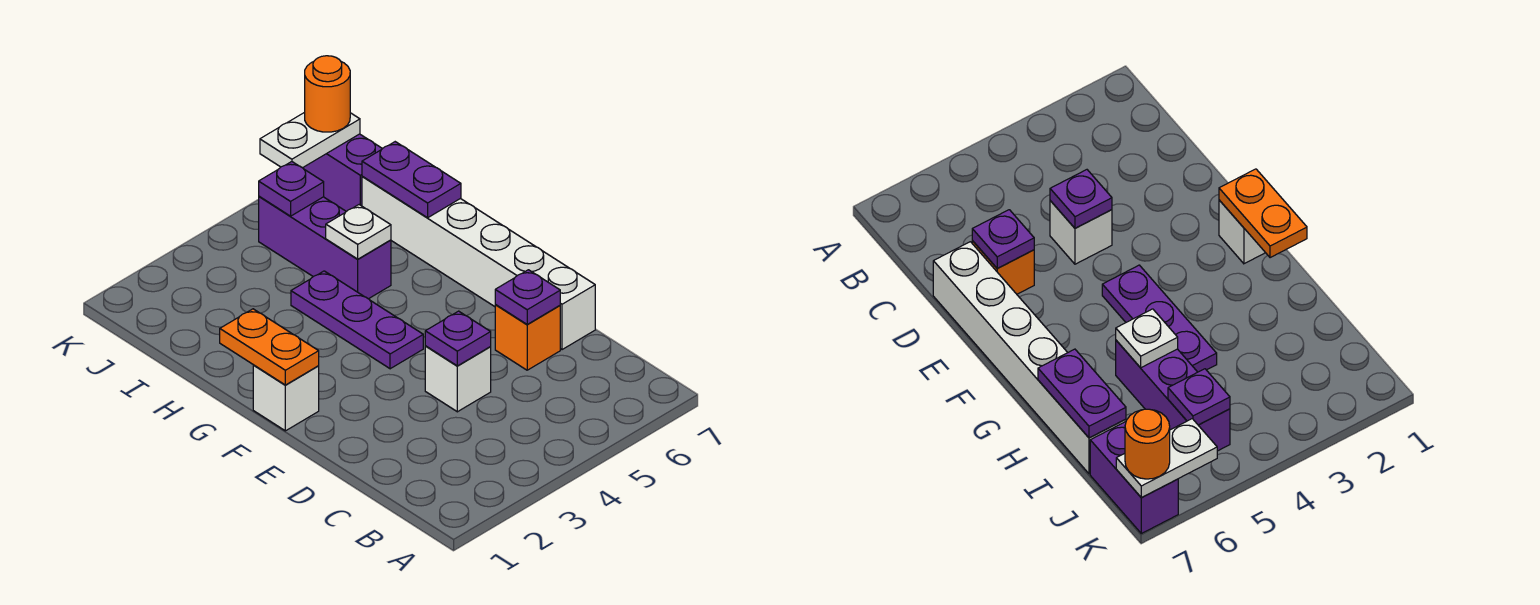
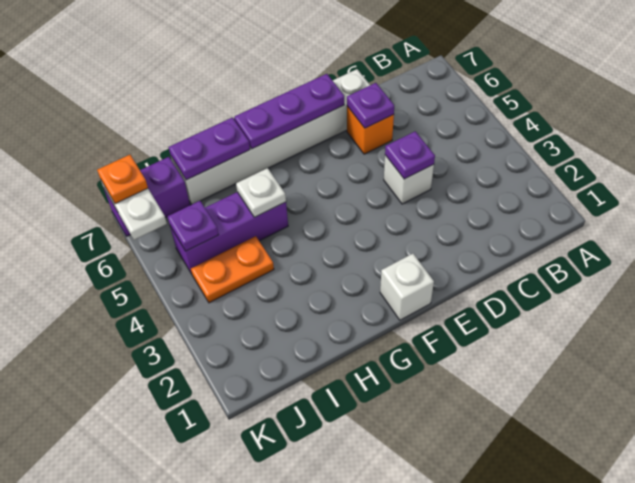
orange plate F1:G1 level 2 -> orange plate I4:J4 level 1
purple plate F4:H4 level 1 -> purple plate E7:G7 level 2
orange round brick K7 level 3 -> orange plate K7 level 3

